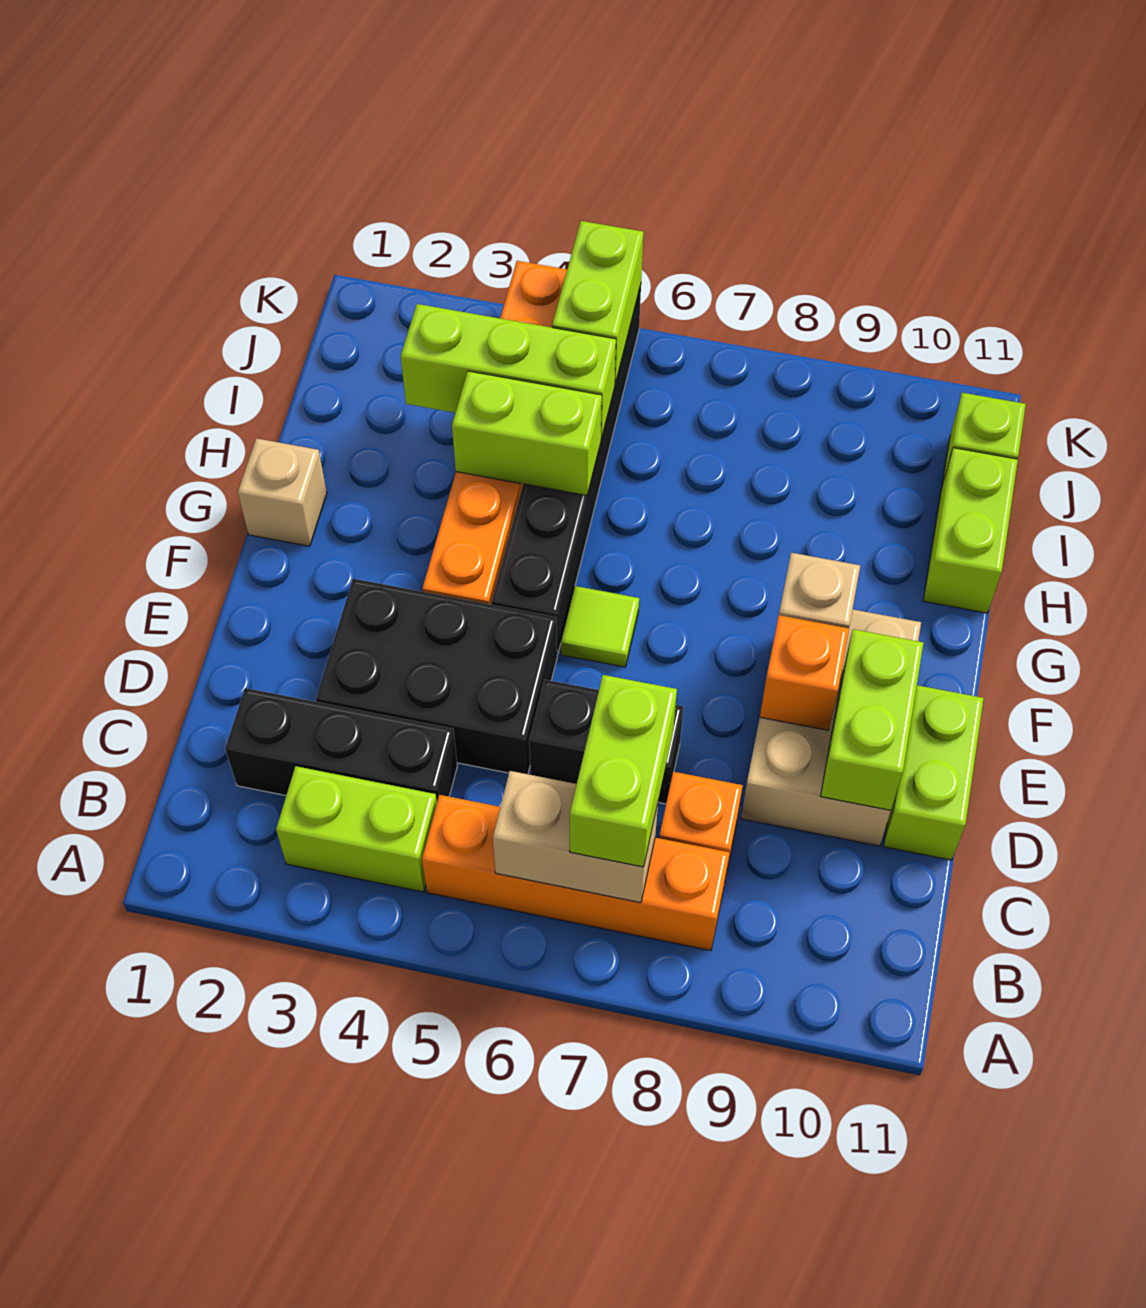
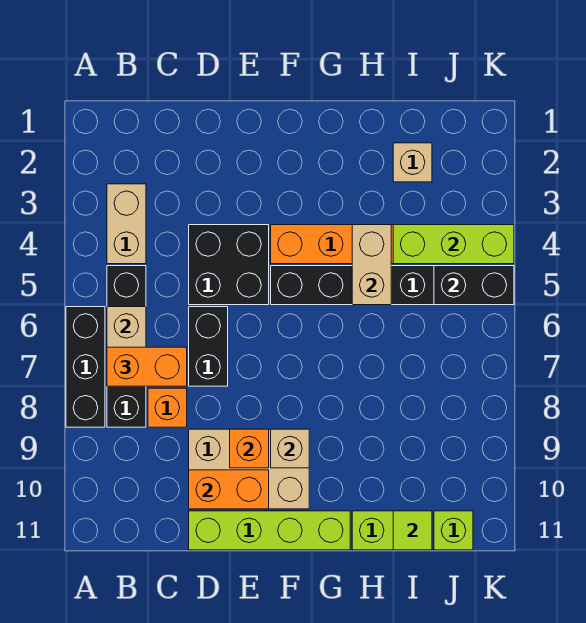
lime brick B3:B4 level 1 -> tan brick B3:B4 level 1
orange brick B5:B8 level 1 -> black brick B5:B8 level 1
lime brick B7:C7 level 3 -> orange brick B7:C7 level 3
black brick C2:C4 level 1 -> black brick A6:A8 level 1
black brick D3:E5 level 1 -> black brick D4:E5 level 1
lime brick D10:E10 level 2 -> orange brick D10:E10 level 2
lime brick D11:E11 level 1 -> lime brick D11:G11 level 1
lime tile F6 level 1 -> lime tile I11 level 2
tan brick G1 level 1 -> tan brick I2 level 1
lime brick H4:H5 level 2 -> tan brick H4:H5 level 2
lime brick I3:I5 level 2 -> lime brick I4:K4 level 2
lime brick J5:K5 level 2 -> black brick J5:K5 level 2

